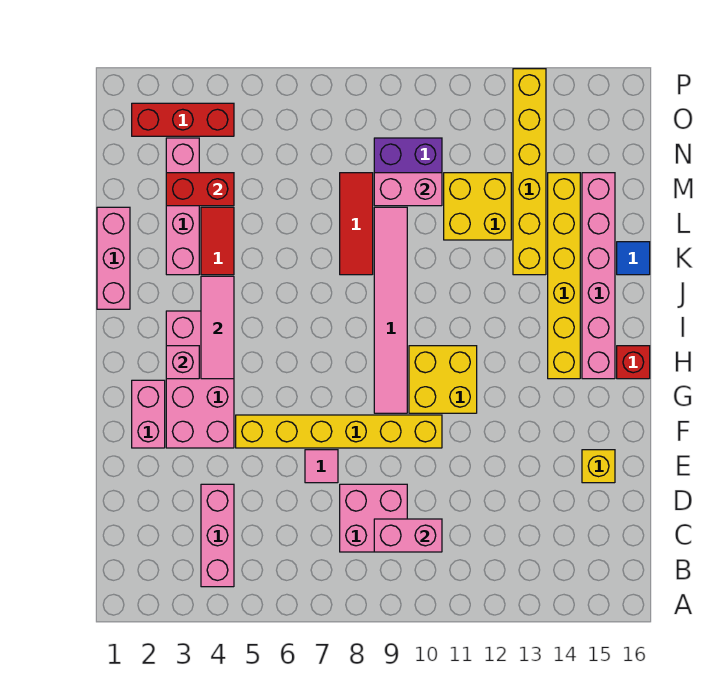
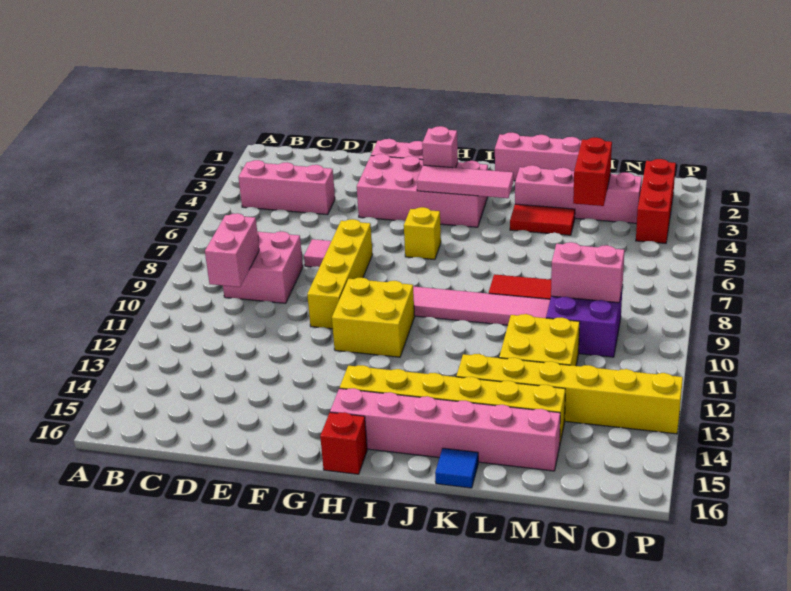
yellow brick E15 level 1 -> yellow brick H6 level 1
yellow brick F5:F10 level 1 -> yellow brick F7:F10 level 1
pink brick M9:M10 level 2 -> pink brick M9:N9 level 2

